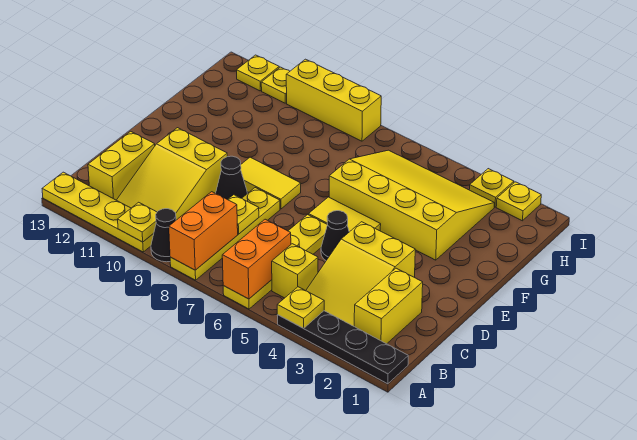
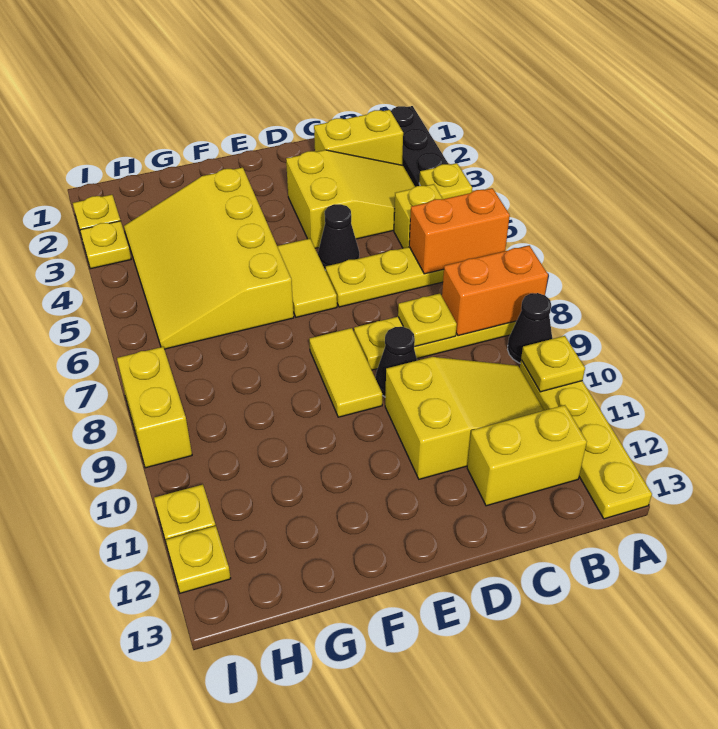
yellow brick I8:I10 level 1 -> yellow brick I8:I9 level 1

